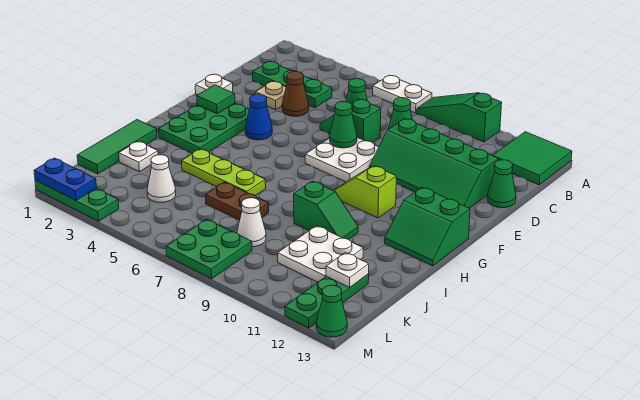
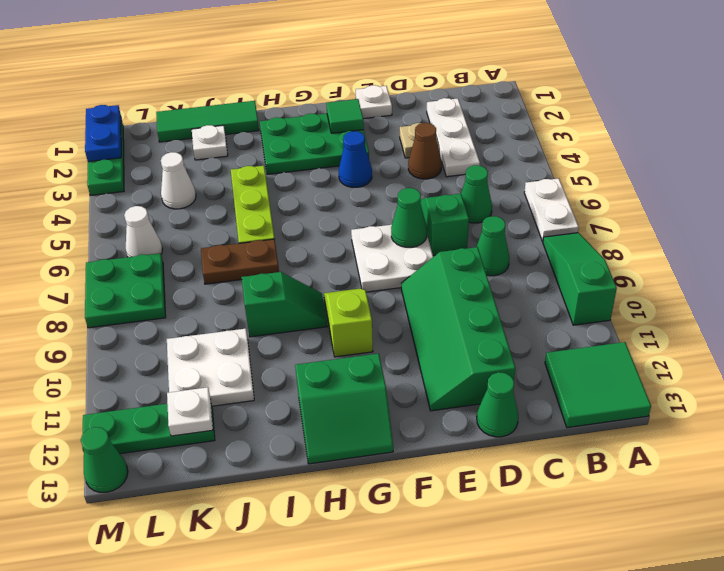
green plate C2:C4 level 1 -> white plate C2:C4 level 1
green slope G12:H13 level 1 top G -> green slope G12:H13 level 1 top 12
green slope I9:I10 level 1 top 9 -> green slope H9:I9 level 1 top I
brown plate J6:J7 level 1 -> brown plate I7:J7 level 1
white cone K8 level 1 -> white cone L6 level 1

